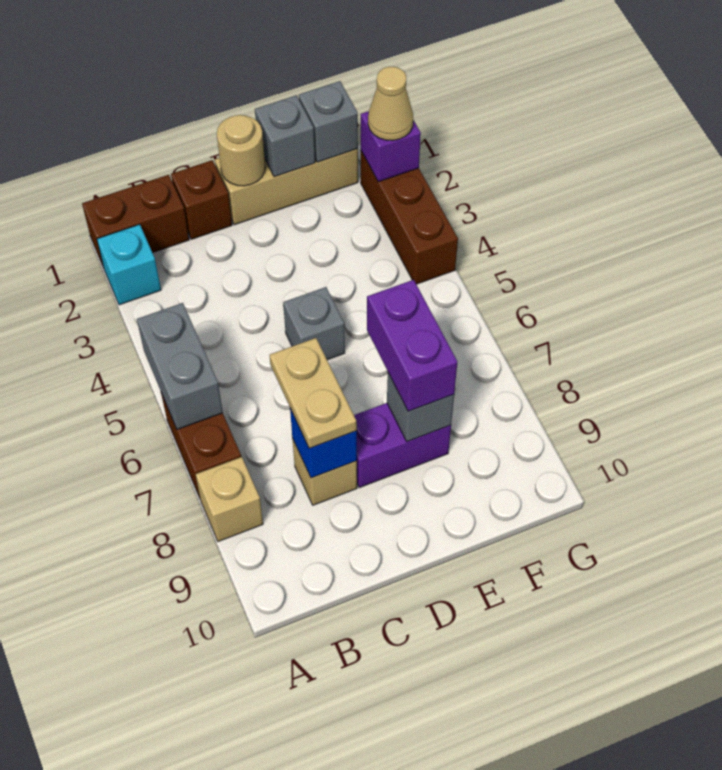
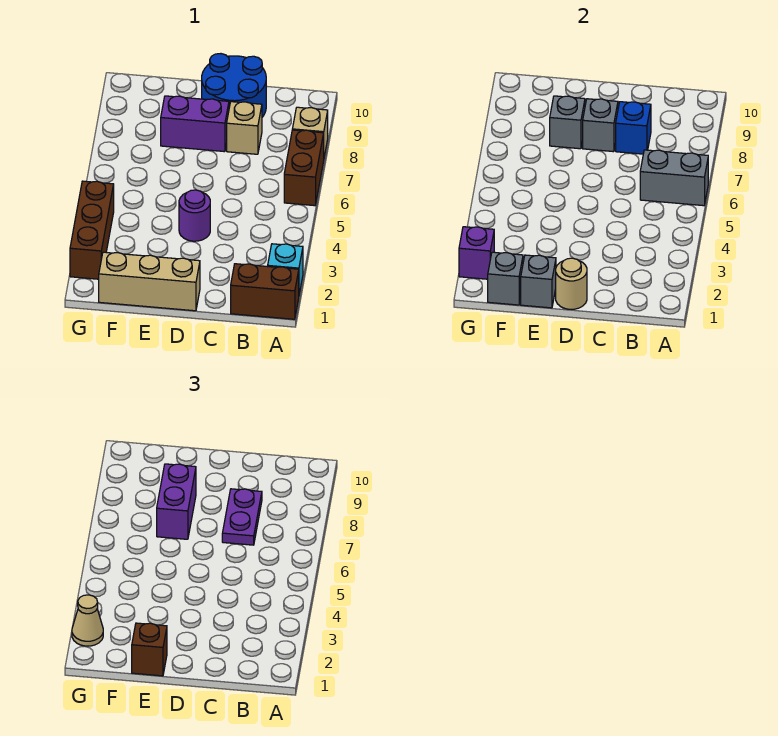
grey brick A5:A6 level 2 -> grey brick A6:B6 level 2
brown brick C1 level 1 -> brown brick E1 level 3
tan plate C7:C8 level 3 -> purple plate C7:C8 level 3
none -> blue round brick C9:D10 level 1
none -> purple round brick D4 level 1
grey brick D5 level 1 -> grey brick D8 level 2

